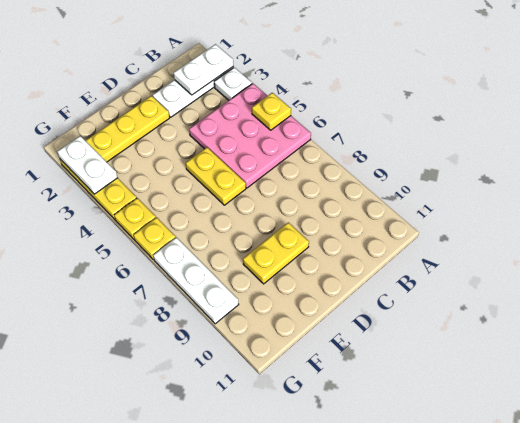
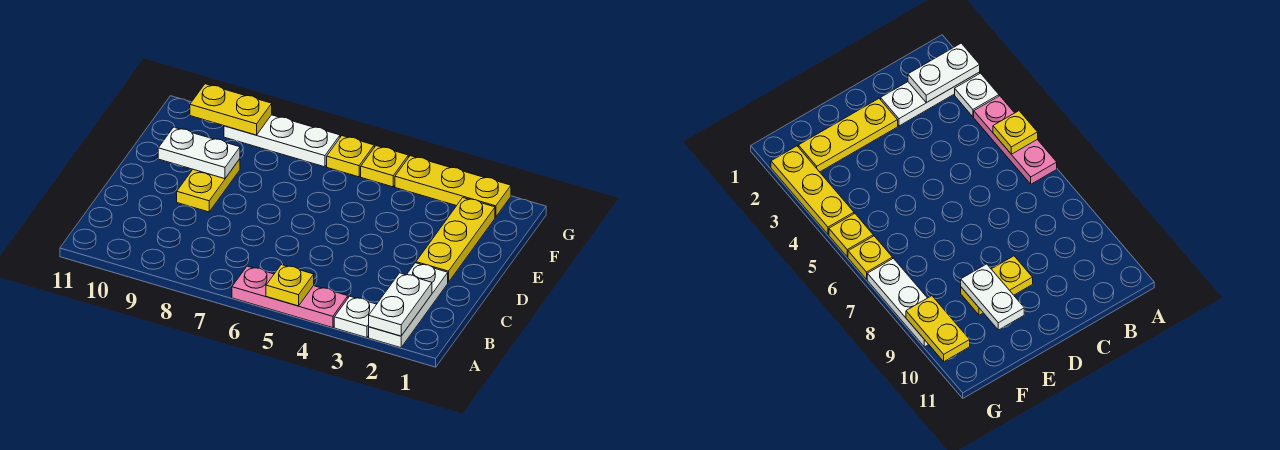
pink plate A4:C6 level 1 -> pink plate A4:A6 level 1
yellow plate D5:D6 level 1 -> yellow plate G9:G10 level 2
white plate G2:G3 level 2 -> white plate E9:E10 level 2

